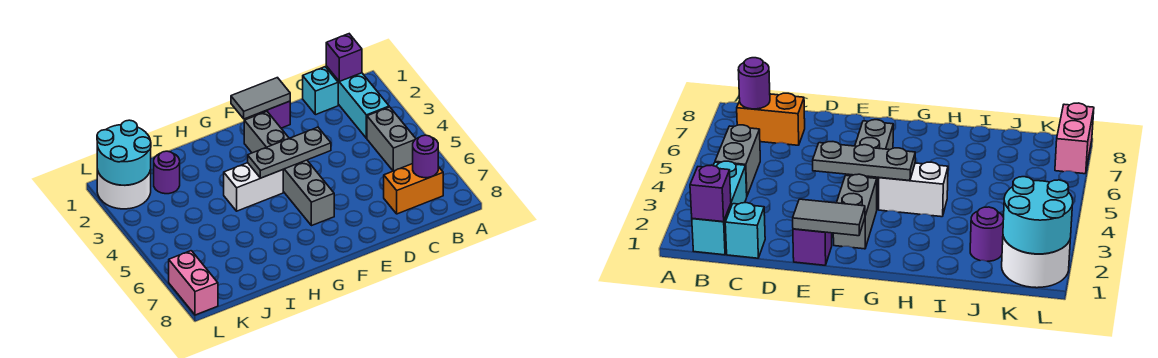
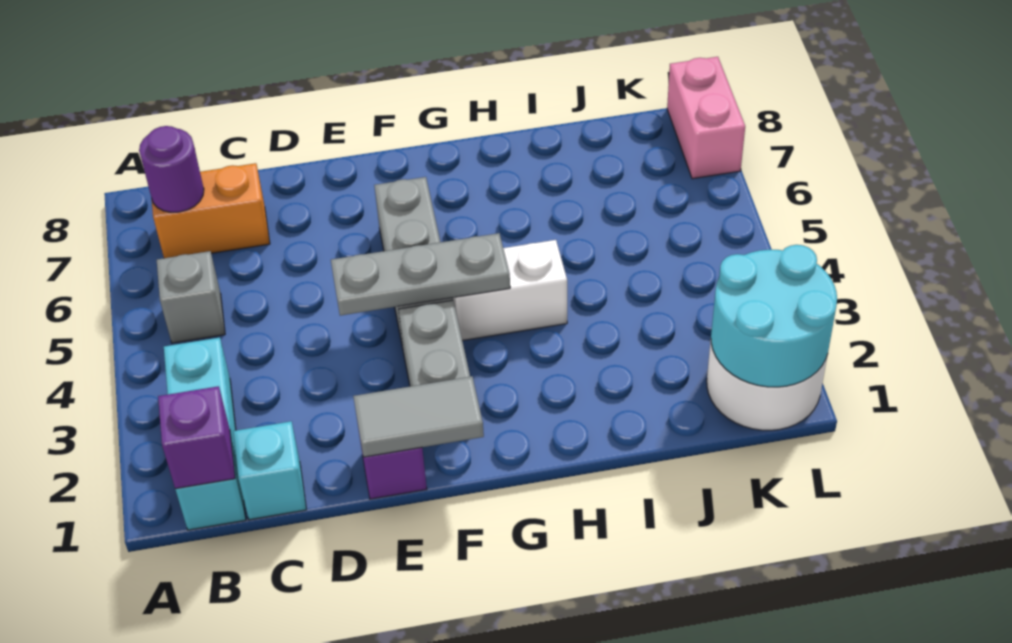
grey brick B4:B5 level 1 -> grey brick B5 level 1
purple round brick J2 level 1 -> none

